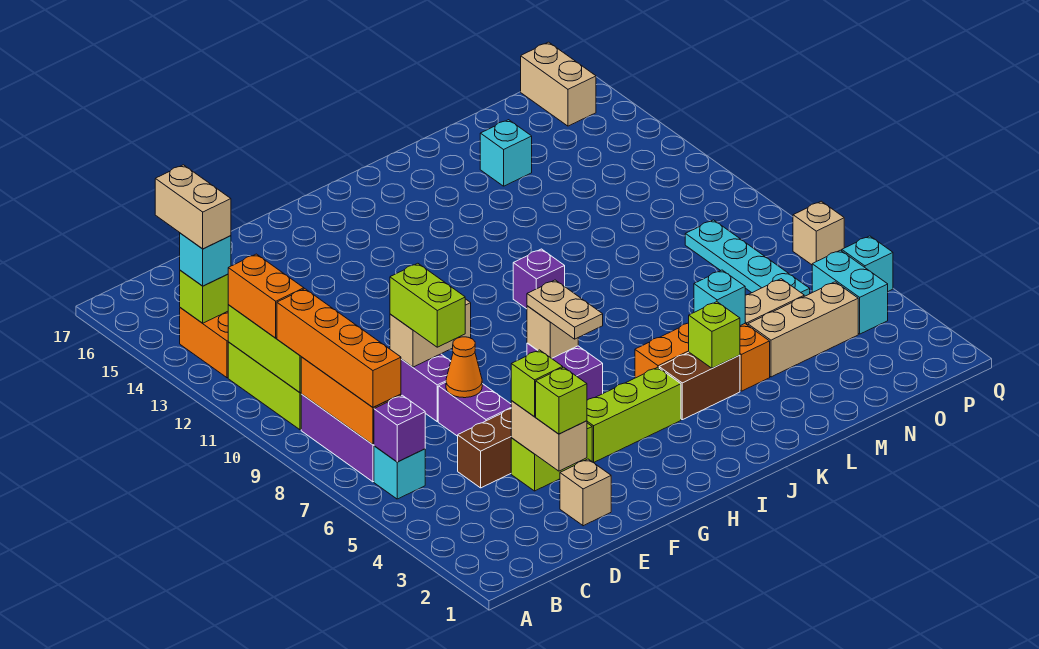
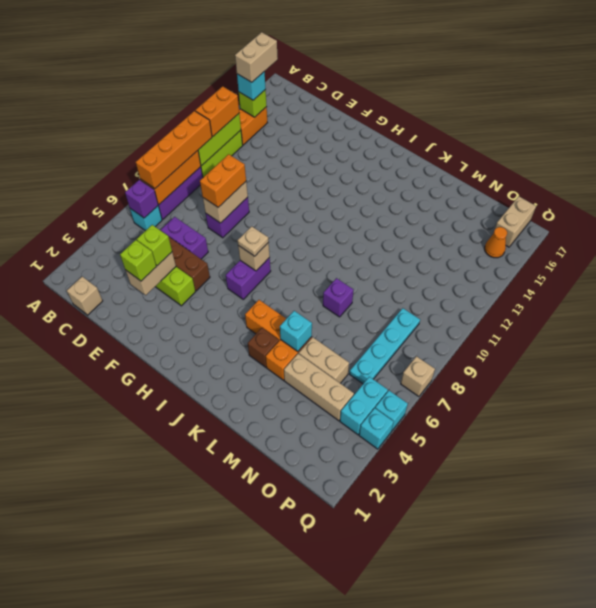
tan brick E2 level 1 -> tan brick C1 level 1
purple brick E6:E7 level 1 -> purple brick D6:E6 level 1
orange cone E7 level 2 -> orange cone P15 level 1
lime brick E8:E9 level 3 -> orange brick E8:E9 level 3
tan brick E9:F9 level 2 -> tan brick E8:E9 level 2
lime brick G4:I4 level 1 -> none
tan plate H6:H7 level 3 -> tan plate H7 level 3
brown brick J4:K4 level 1 -> brown brick K4 level 1
purple brick J10 level 1 -> purple brick L8 level 1
lime brick K4 level 2 -> none
cyan brick M15 level 1 -> cyan brick Q4 level 1

